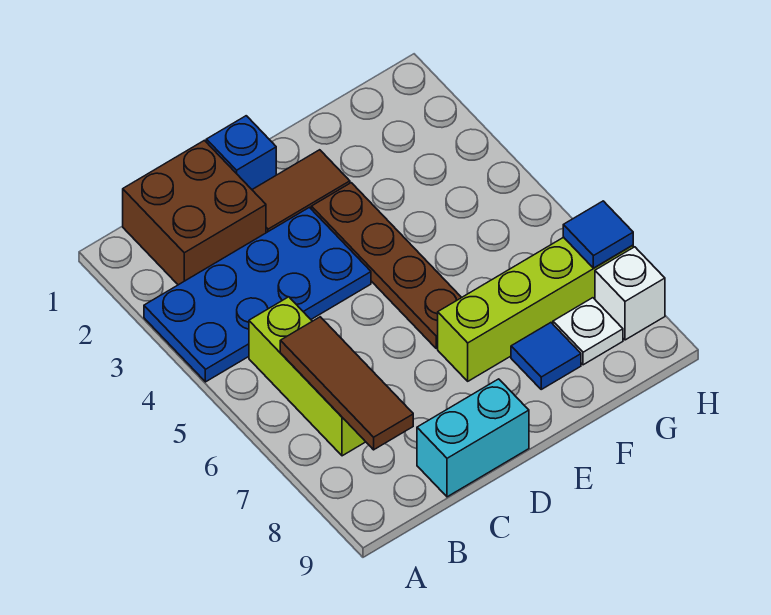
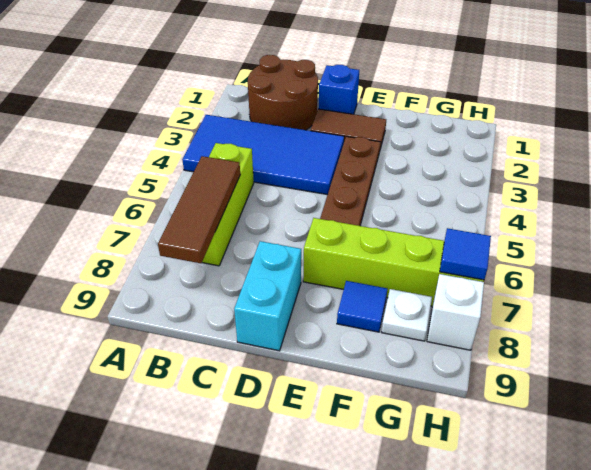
blue plate A3:D4 level 1 -> blue tile A3:D4 level 1
brown brick B1:C2 level 1 -> brown round brick B1:C2 level 1
cyan brick C9:D9 level 1 -> cyan brick D8:D9 level 1

